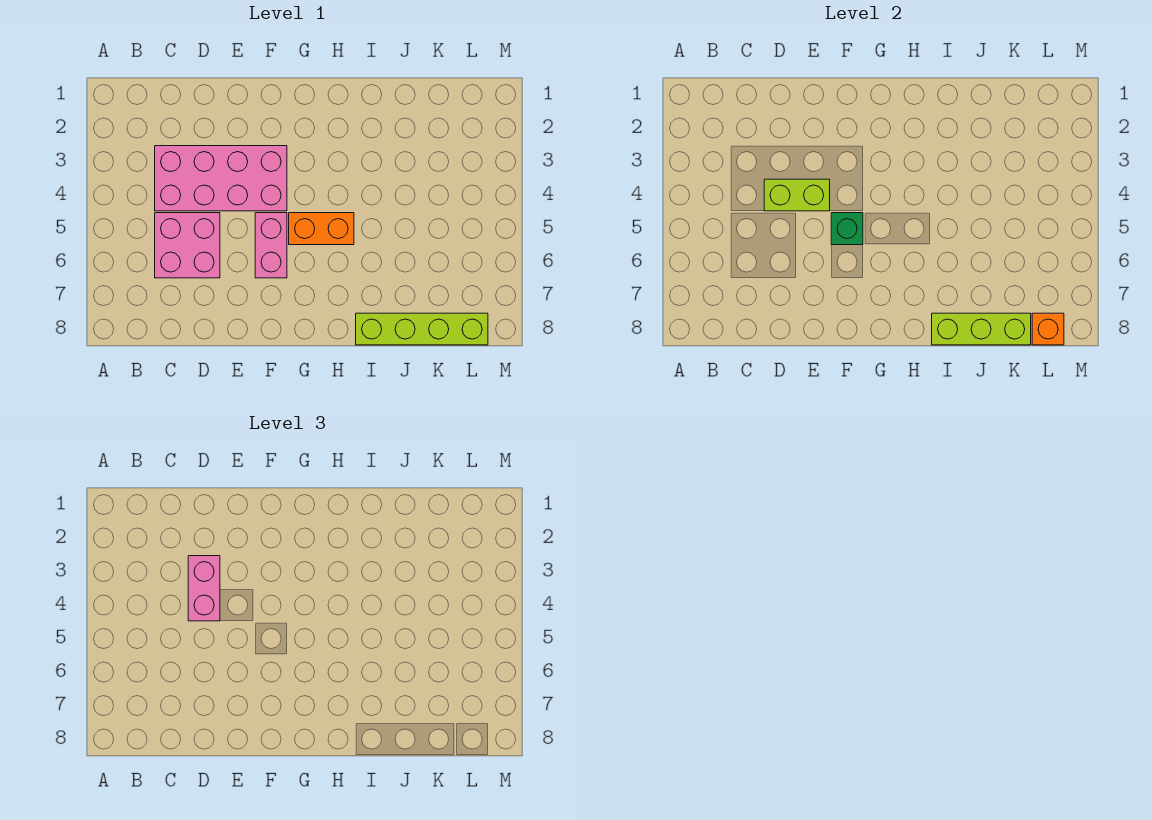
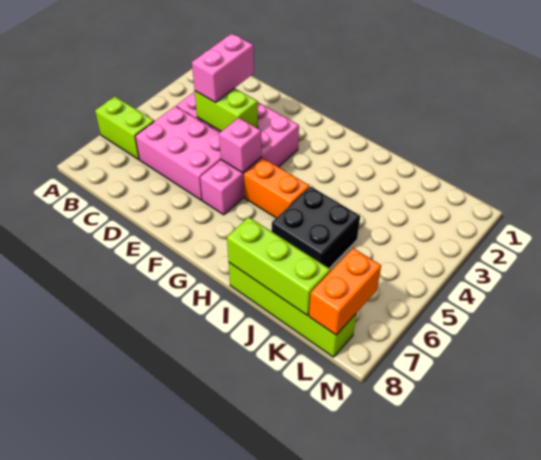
none -> lime brick A6:B6 level 1
pink brick C5:D6 level 1 -> pink brick C5:E6 level 1
green brick F5 level 2 -> pink brick F5 level 2
none -> black brick I5:J6 level 1
orange brick L8 level 2 -> orange brick L7:L8 level 2

